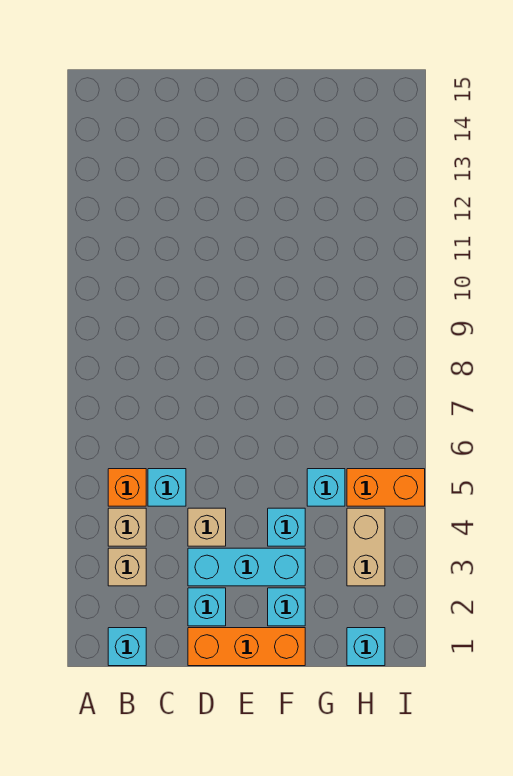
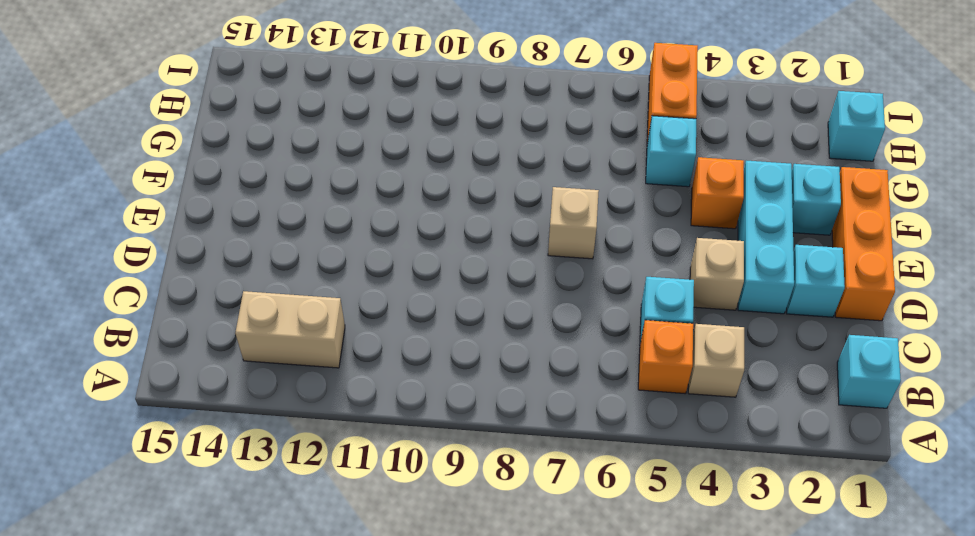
tan brick B3 level 1 -> tan brick E7 level 1
cyan brick F4 level 1 -> orange brick F4 level 1
tan brick H3:H4 level 1 -> tan brick B12:B13 level 1

